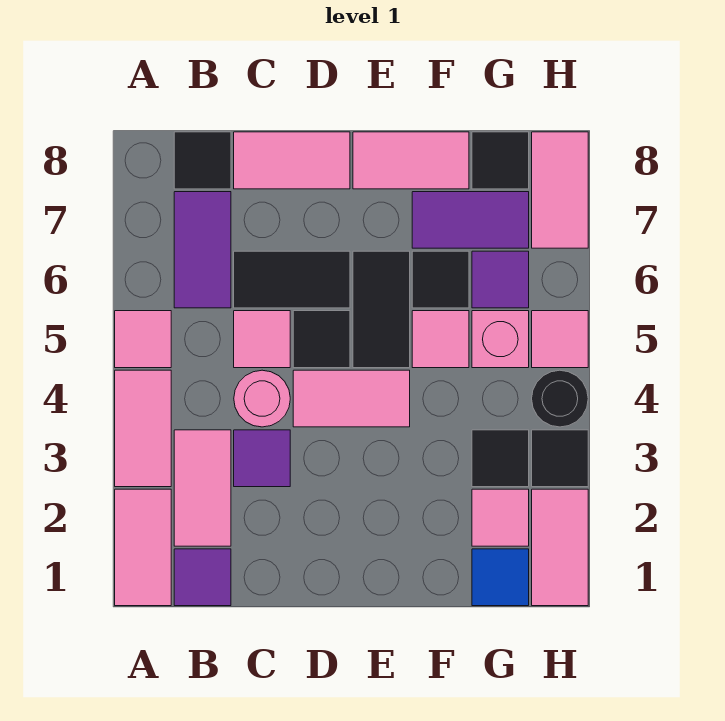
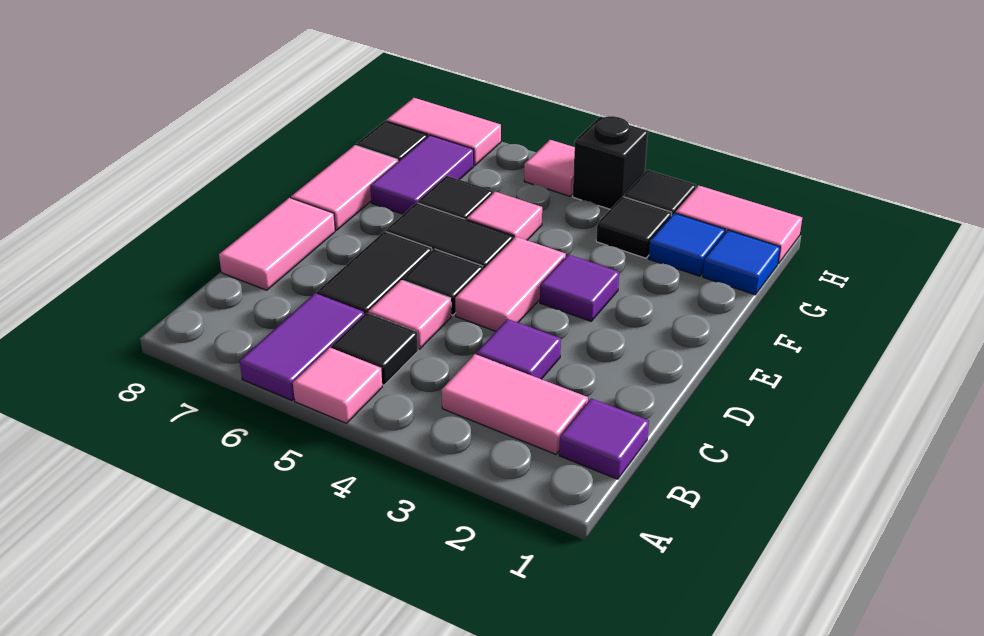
pink tile A1:A2 level 1 -> none
pink tile A3:A4 level 1 -> none
purple tile B6:B7 level 1 -> purple tile A6:B6 level 1
black tile B8 level 1 -> black tile B5 level 1
pink round brick C4 level 1 -> none
pink tile G2 level 1 -> blue tile G2 level 1
pink brick G5 level 1 -> none
purple tile G6 level 1 -> purple tile E3 level 1
black round brick H4 level 1 -> black brick H4 level 1

